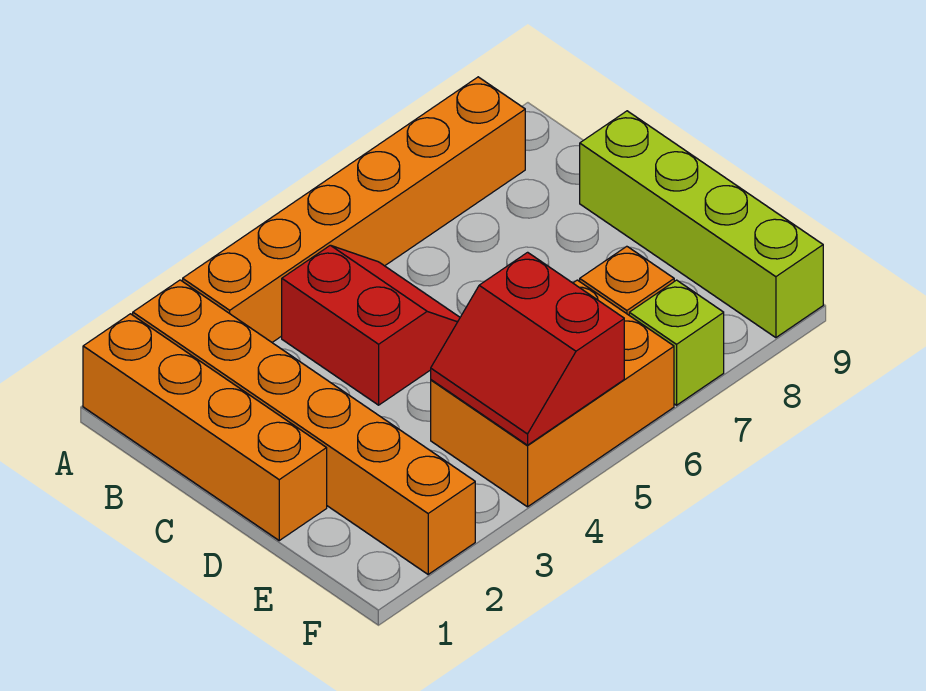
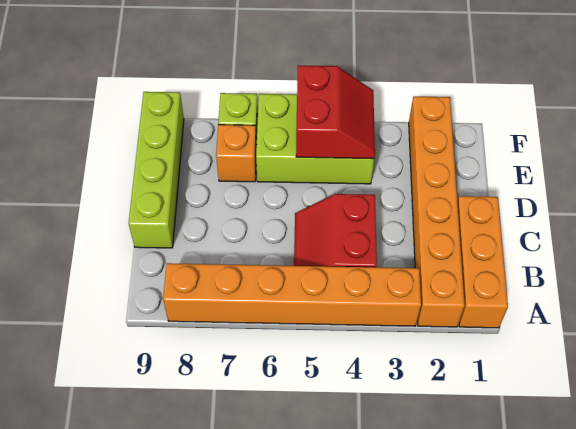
orange brick A1:D1 level 1 -> orange brick A1:C1 level 1
orange brick E4:F6 level 1 -> lime brick E4:F6 level 1

